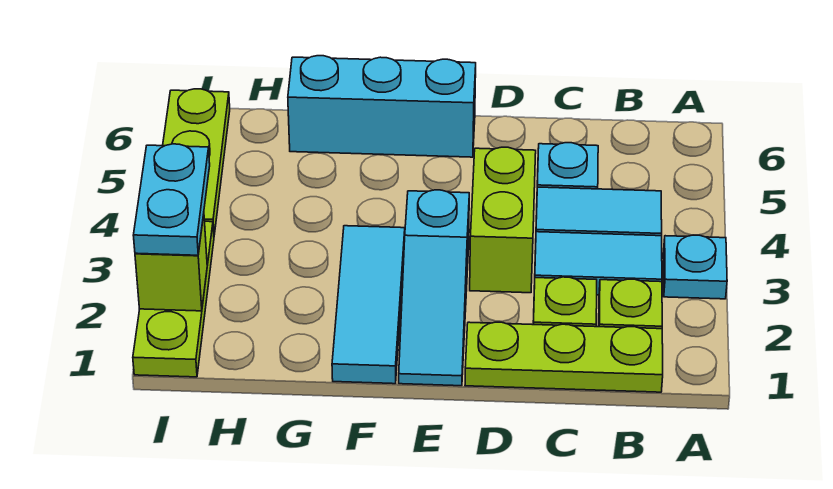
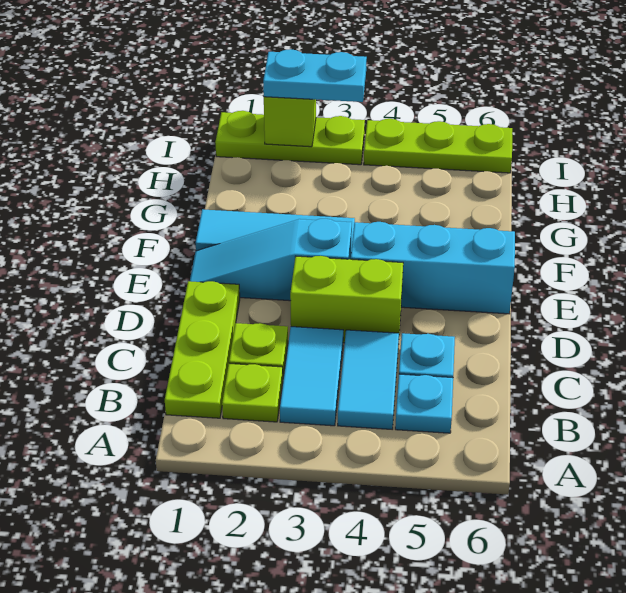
cyan plate A3 level 1 -> cyan plate B5 level 1
cyan brick E6:G6 level 1 -> cyan brick E4:E6 level 1

